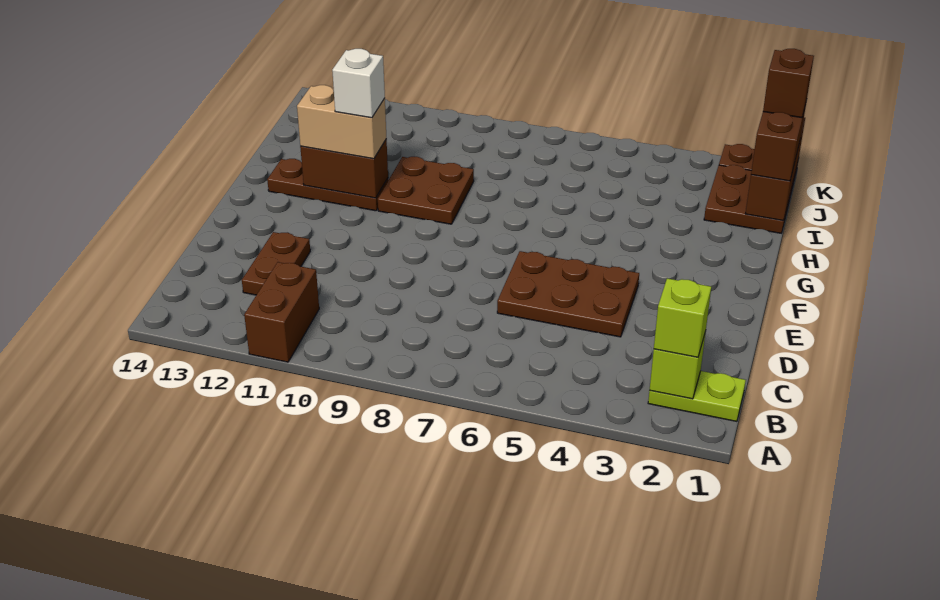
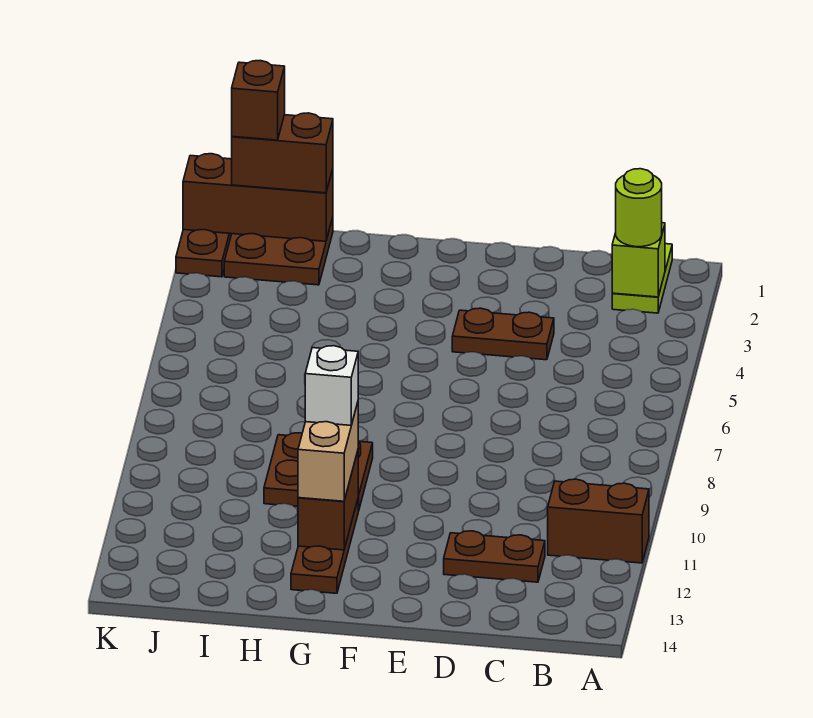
lime brick B2 level 3 -> lime round brick B2 level 3
brown plate D4:E6 level 1 -> brown plate D4:E4 level 1

